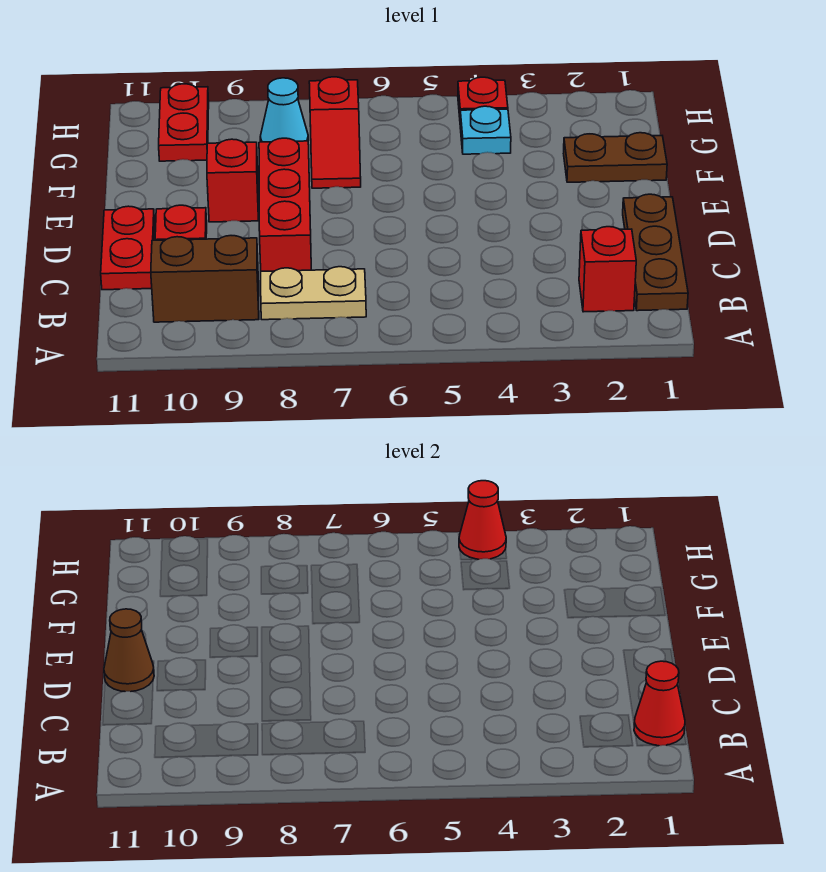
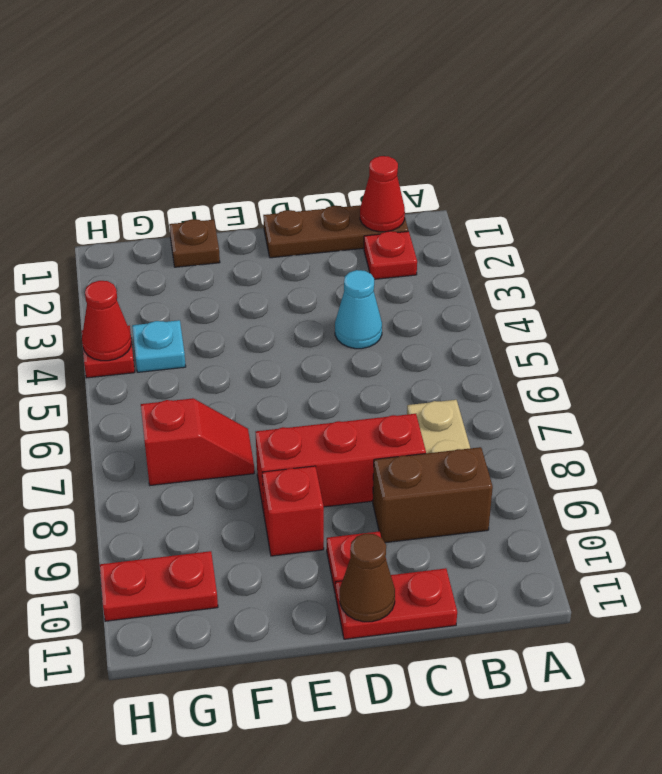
red brick B2 level 1 -> red plate B2 level 1
brown brick B9:B10 level 1 -> brown brick B9:C9 level 1
brown plate F1:F2 level 1 -> brown plate F1 level 1
cyan cone G8 level 1 -> cyan cone C4 level 1

